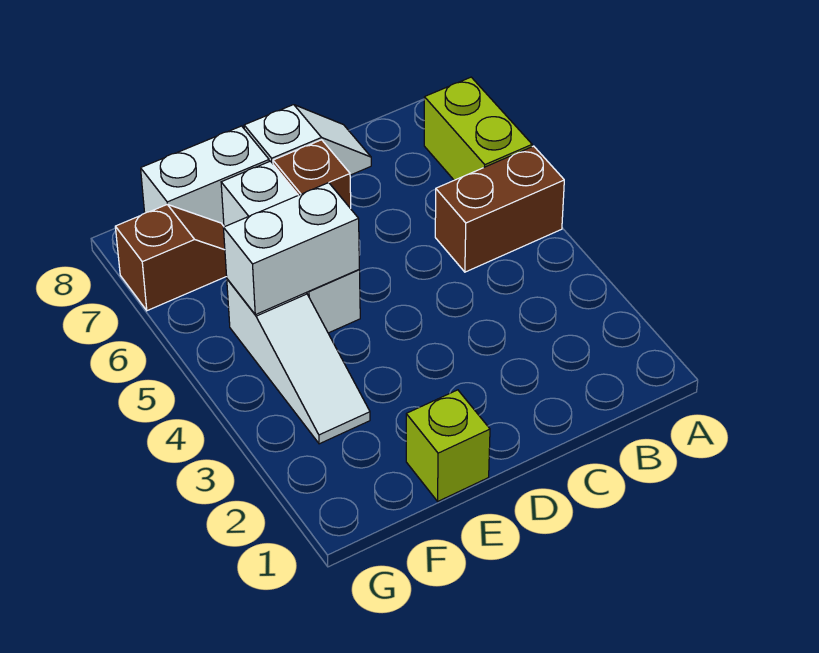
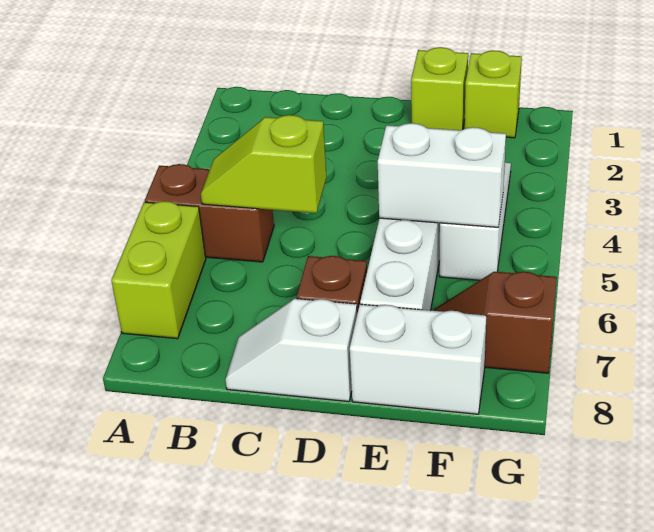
none -> lime slope B5:C5 level 2 top C
none -> lime brick F1 level 1

